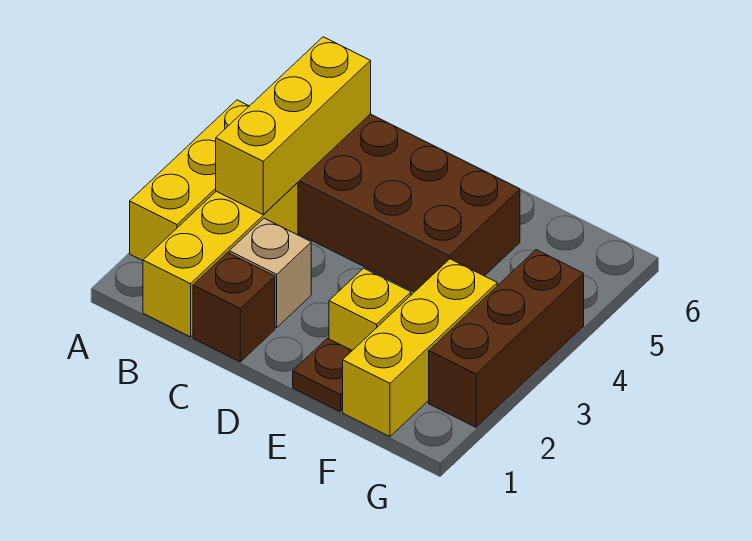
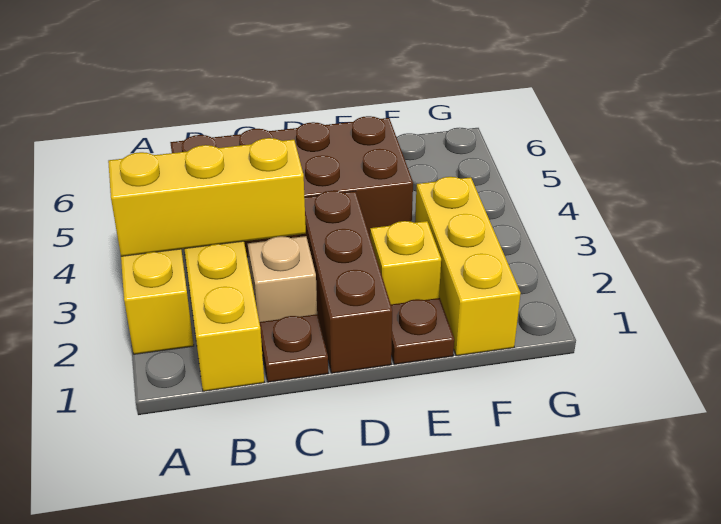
yellow brick B3:B5 level 2 -> yellow brick A3:C3 level 2
brown brick C1 level 1 -> brown plate C1 level 1
brown brick G2:G4 level 1 -> brown brick D1:D3 level 1

